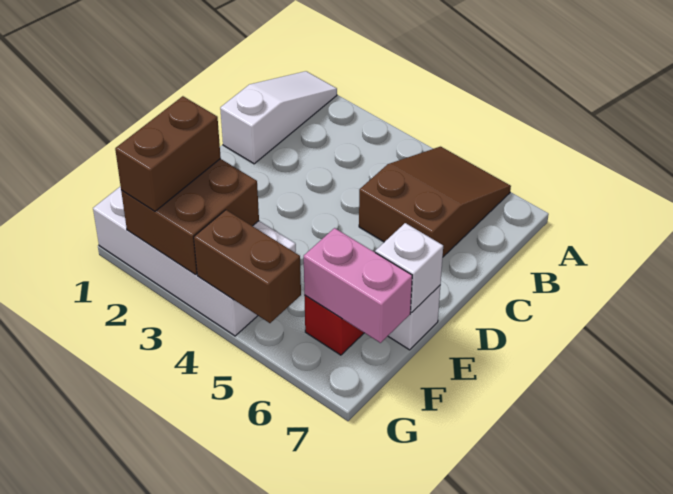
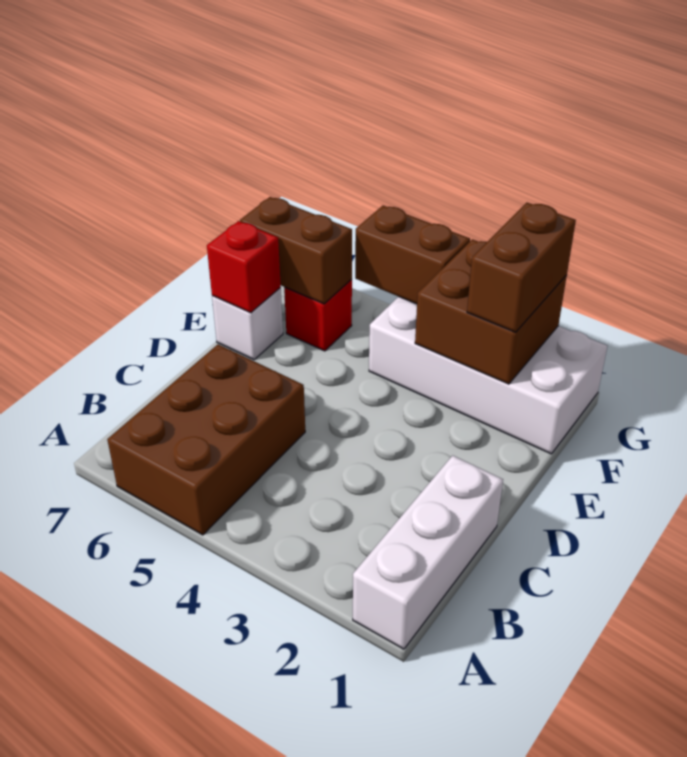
white slope A1:C1 level 1 top C -> white brick A1:C1 level 1
brown slope A5:C6 level 1 top C -> brown brick A5:C6 level 1
white brick E7 level 2 -> red brick E7 level 2
pink brick F6:F7 level 2 -> brown brick F6:F7 level 2

